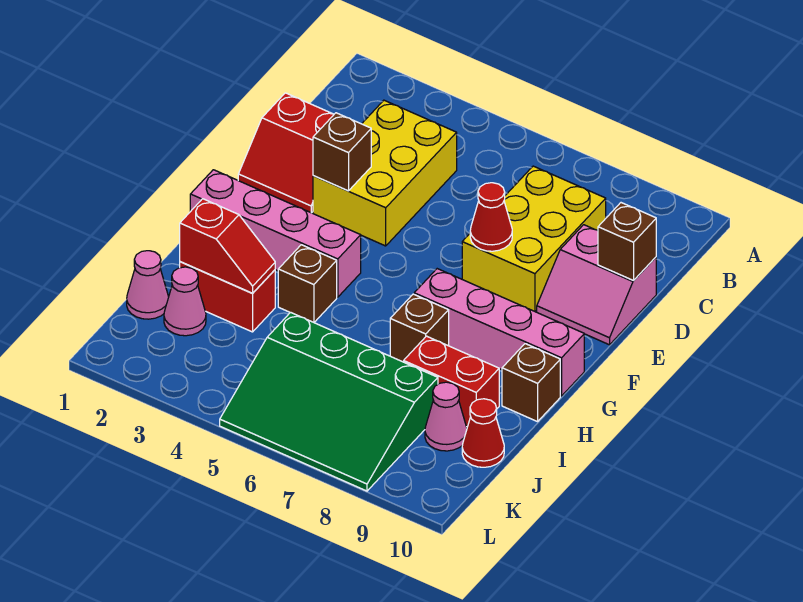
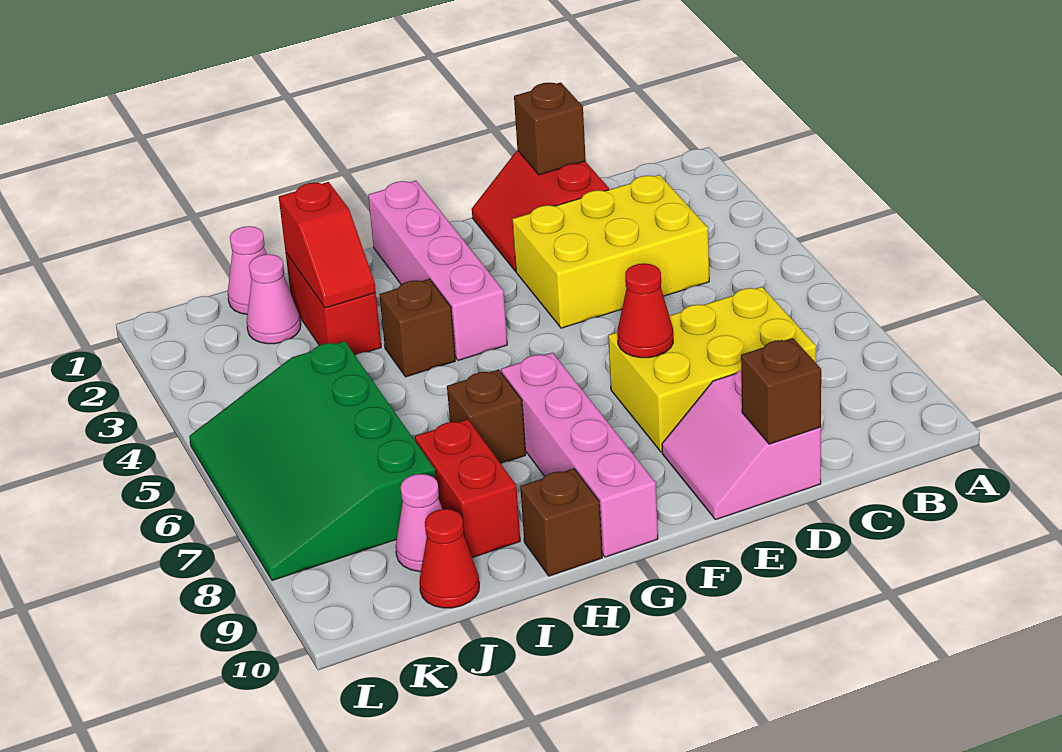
brown brick E3 level 2 -> brown brick D1 level 2

